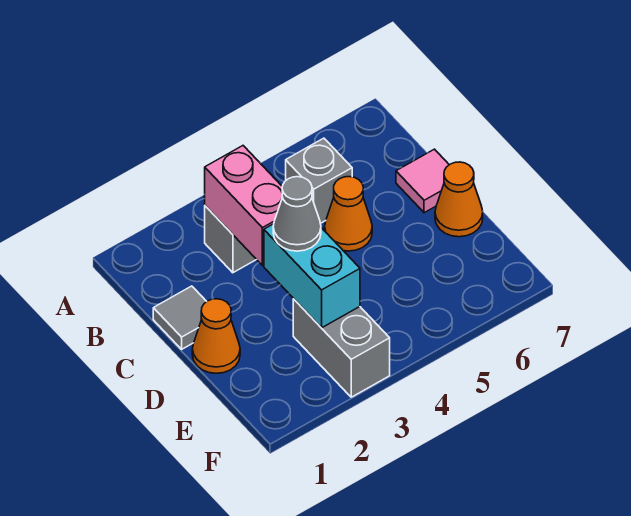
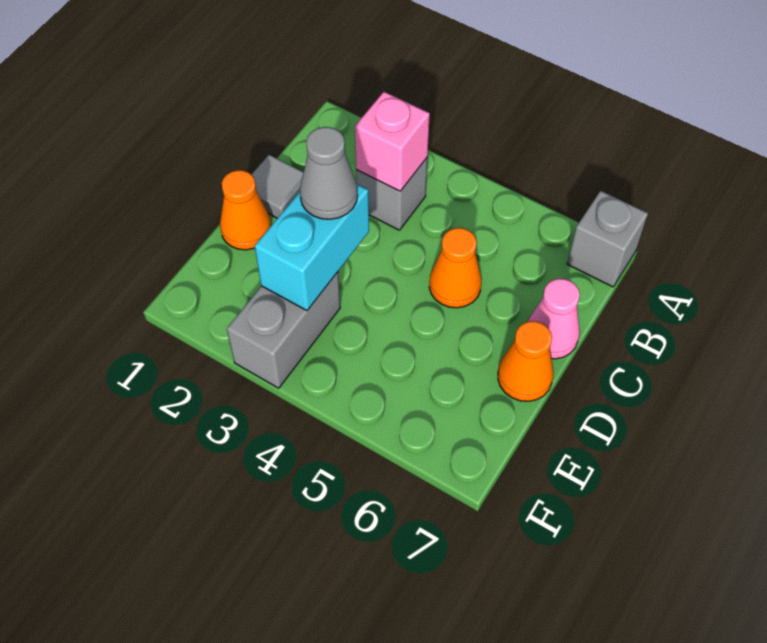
pink brick B3:C3 level 2 -> pink brick B3 level 2
grey brick B5 level 1 -> grey brick A7 level 1
pink tile C7 level 1 -> pink cone C7 level 1

